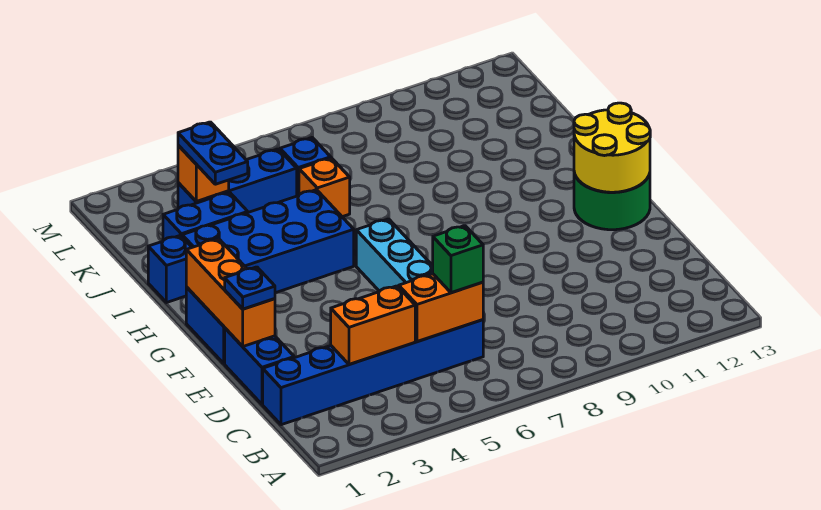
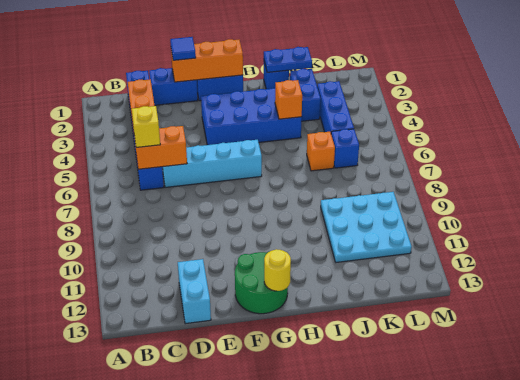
orange brick C5:C6 level 2 -> orange brick C6:D6 level 2
green brick C6 level 3 -> yellow brick C6 level 3
none -> cyan brick D12:D13 level 1
blue plate E1 level 3 -> blue tile E1 level 3
yellow round brick F12:G13 level 2 -> yellow round brick G13 level 2
blue brick H2:I5 level 1 -> blue brick F3:I4 level 1
blue plate J3:K3 level 3 -> blue plate I1:J1 level 2
none -> cyan plate J9:L11 level 1
orange brick K3 level 2 -> orange brick I4 level 2

